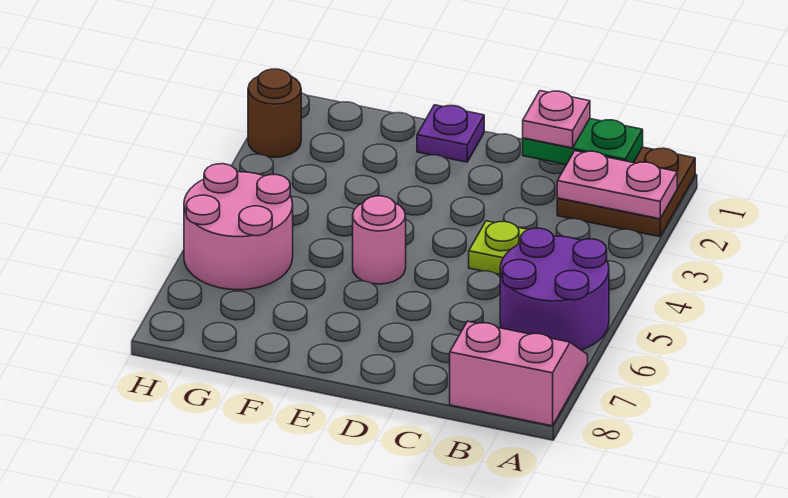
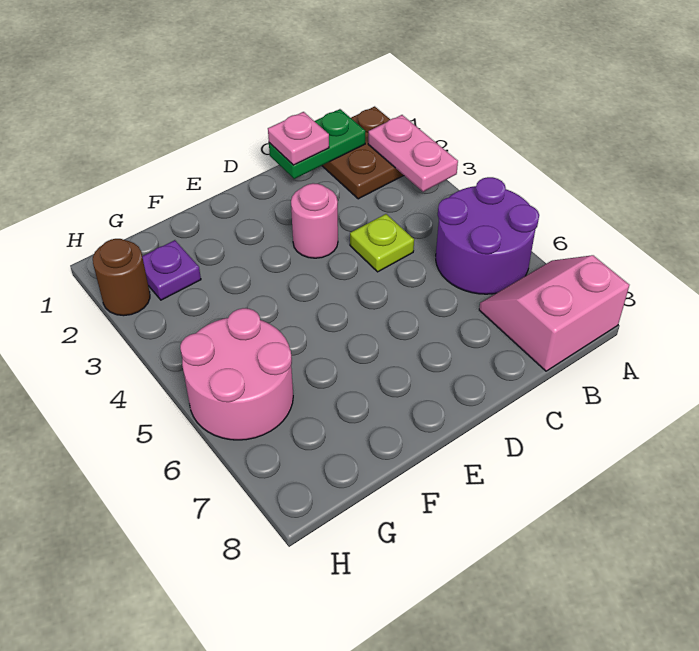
pink plate A2:B2 level 2 -> pink plate A2:A3 level 2
purple plate E1 level 1 -> purple plate G2 level 1
pink round brick E5 level 1 -> pink round brick D3 level 1

